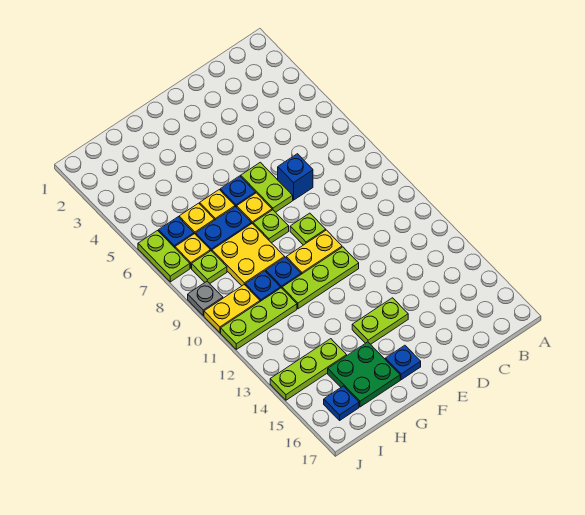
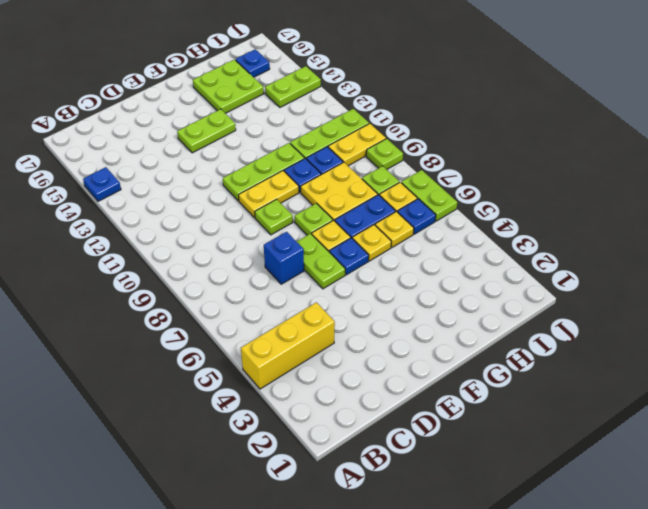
none -> yellow brick A4:C4 level 1
blue plate F16 level 1 -> blue plate A14 level 1
green plate G15:H16 level 1 -> lime plate G15:H16 level 1
lime plate H14:J14 level 1 -> lime plate I14:J14 level 1
grey plate J9 level 1 -> lime plate J9 level 1

